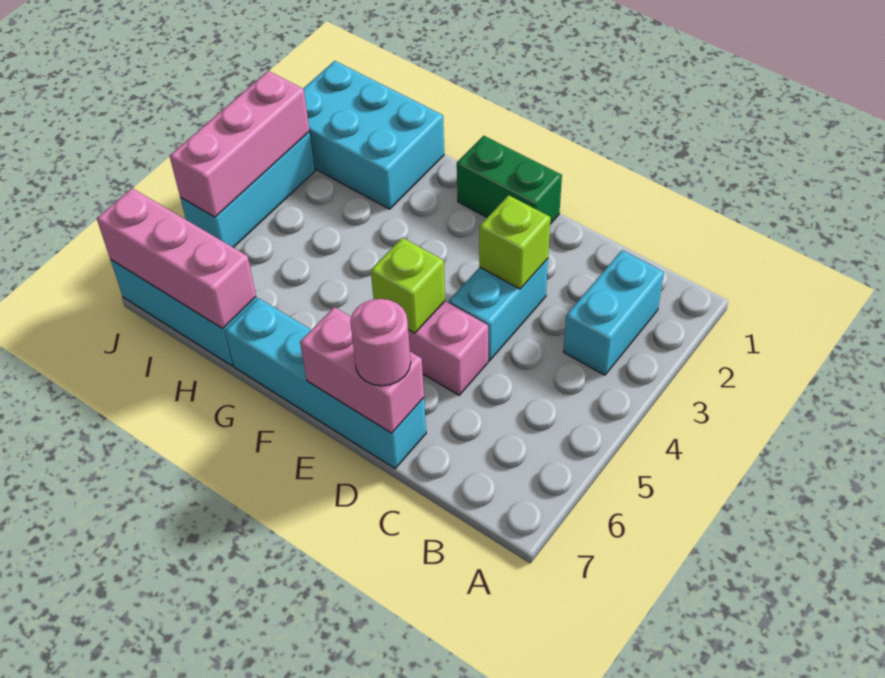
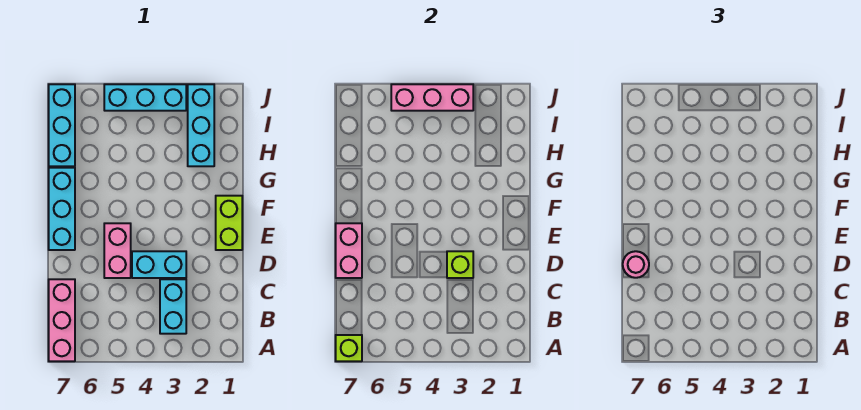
cyan brick B2:B3 level 1 -> cyan brick B3:C3 level 1
cyan brick D7:G7 level 1 -> cyan brick E7:G7 level 1
green brick E1:F1 level 1 -> lime brick E1:F1 level 1
lime brick E5 level 2 -> lime brick A7 level 2
cyan brick H1:J2 level 1 -> cyan brick H2:J2 level 1
pink brick H7:J7 level 2 -> pink brick A7:C7 level 1

